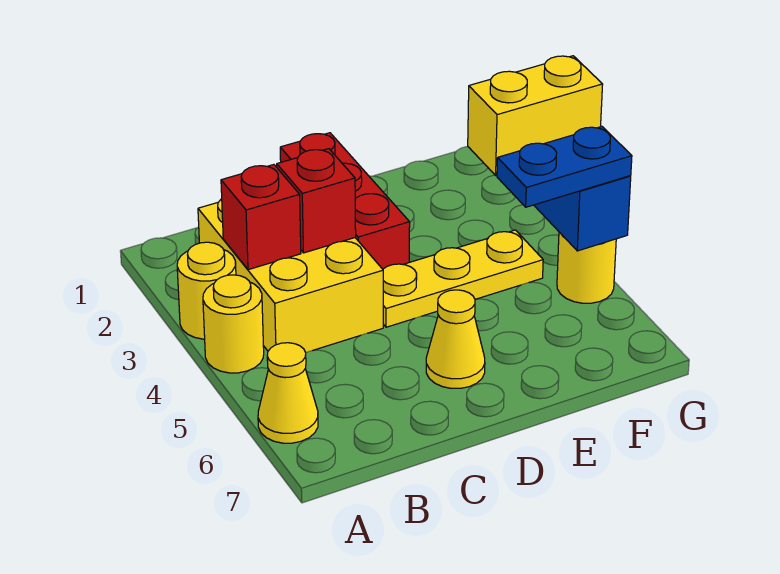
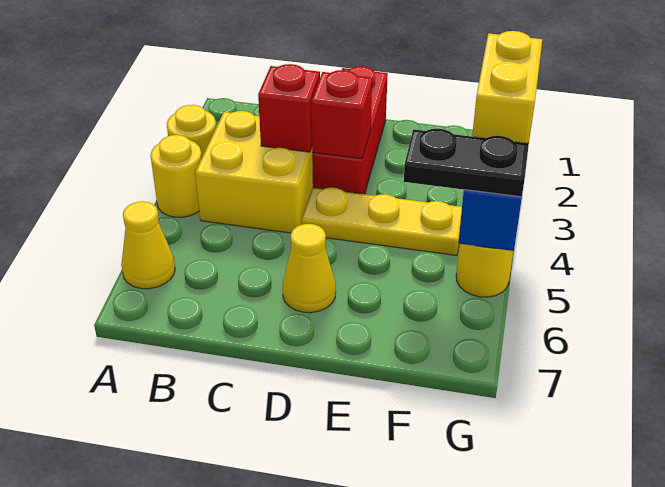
yellow brick B2:C4 level 1 -> yellow brick B3:C4 level 1
red brick B3 level 2 -> red brick D3 level 2
yellow brick F4:G4 level 3 -> yellow brick G3:G4 level 3
blue plate F5:G5 level 3 -> black plate F5:G5 level 3

